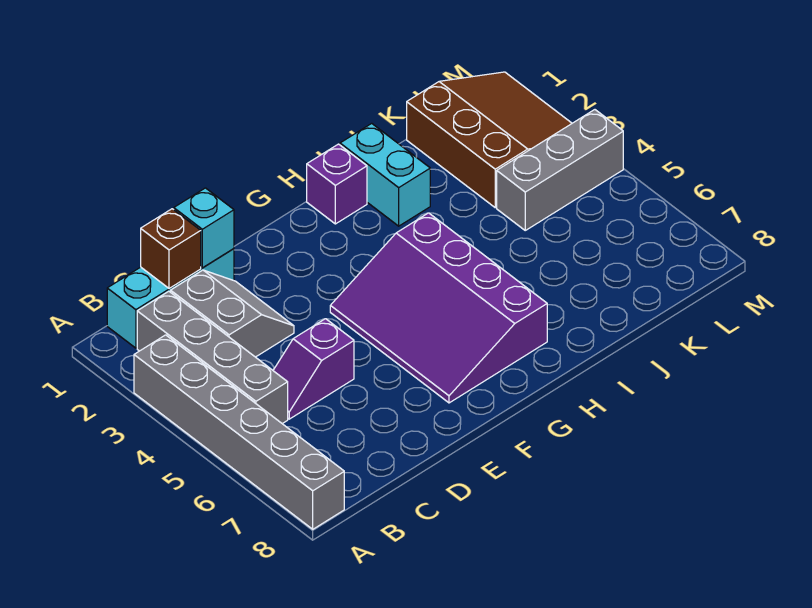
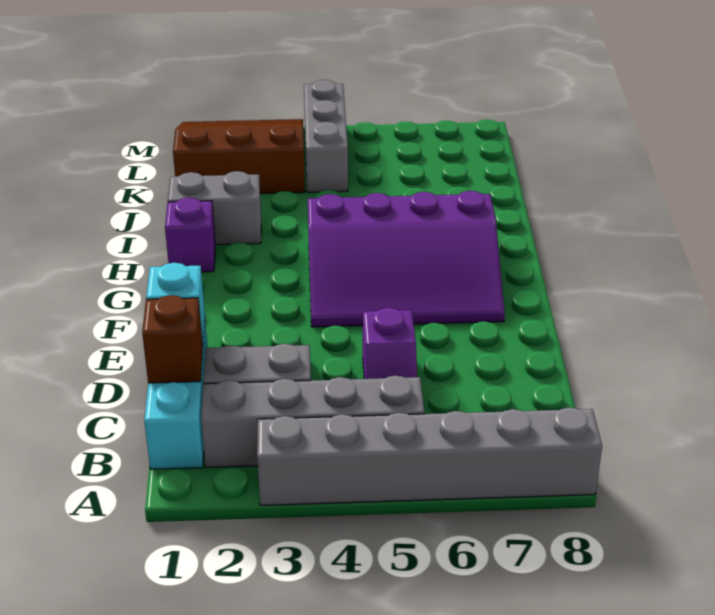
cyan brick I1:I2 level 1 -> grey brick I1:I2 level 1

